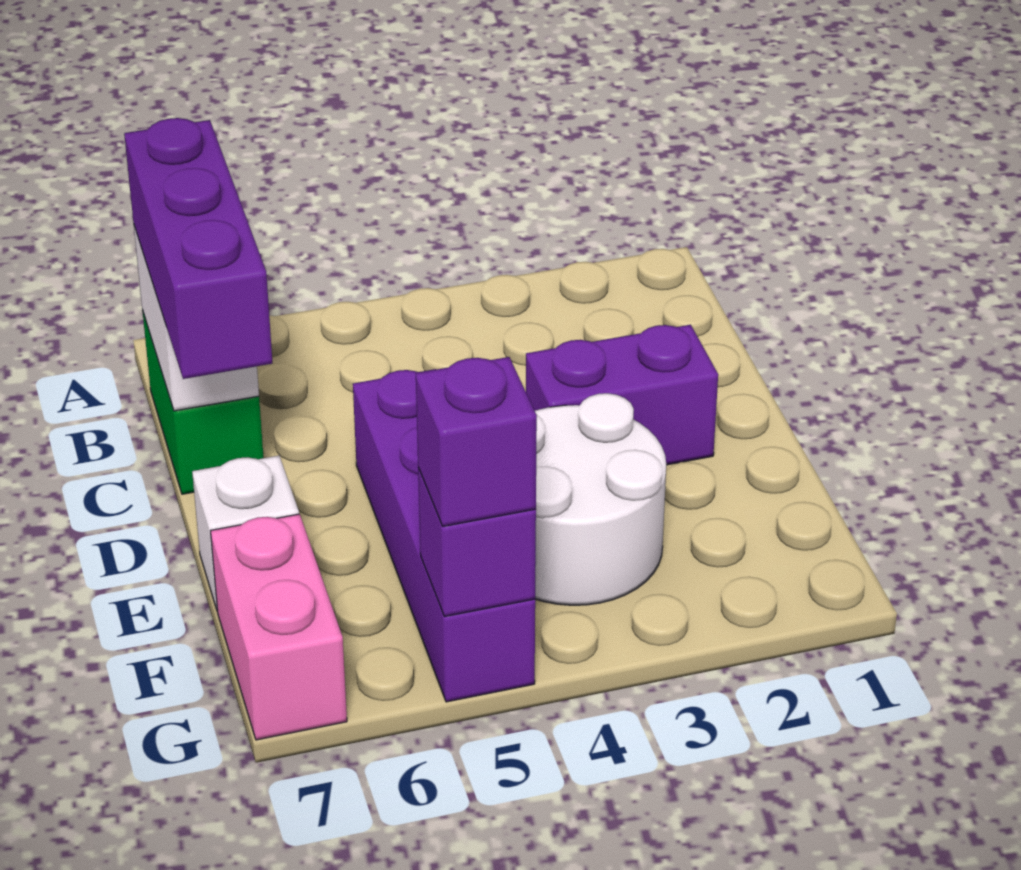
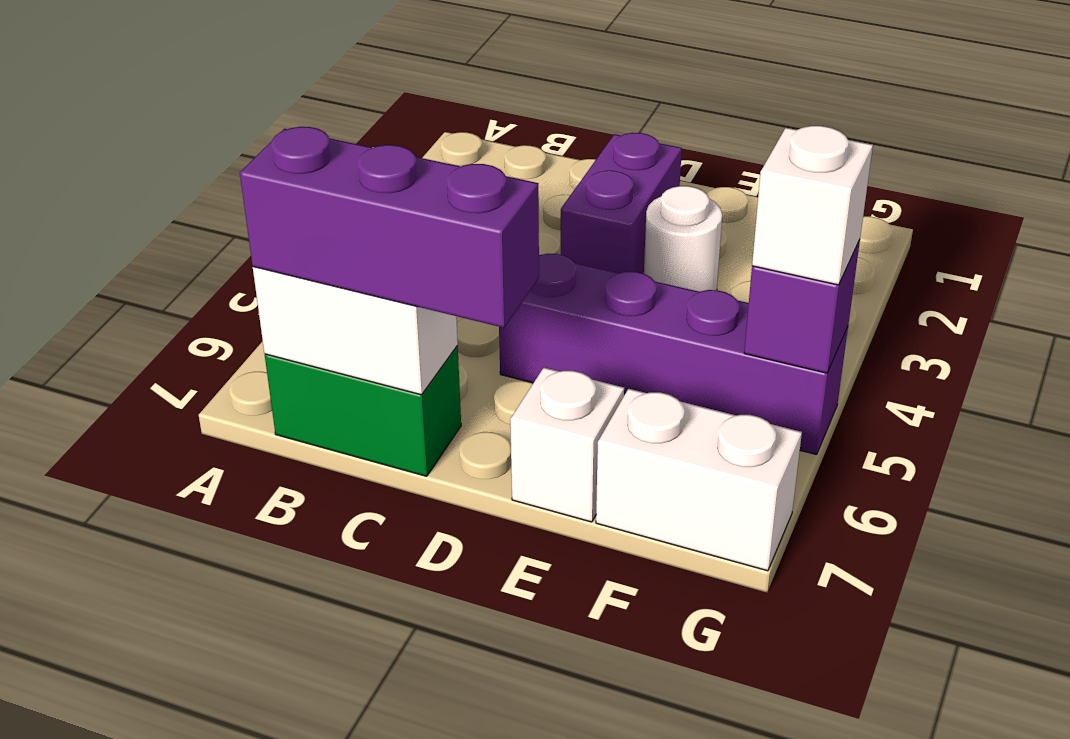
white round brick E3:F4 level 1 -> white round brick E3 level 1
pink brick F7:G7 level 1 -> white brick F7:G7 level 1
purple brick G5 level 3 -> white brick G5 level 3

